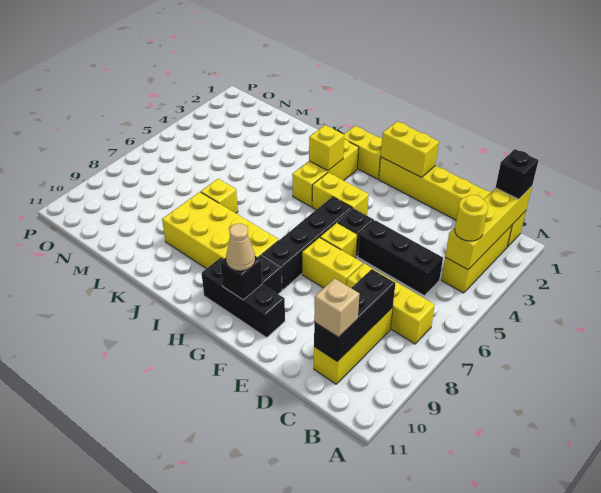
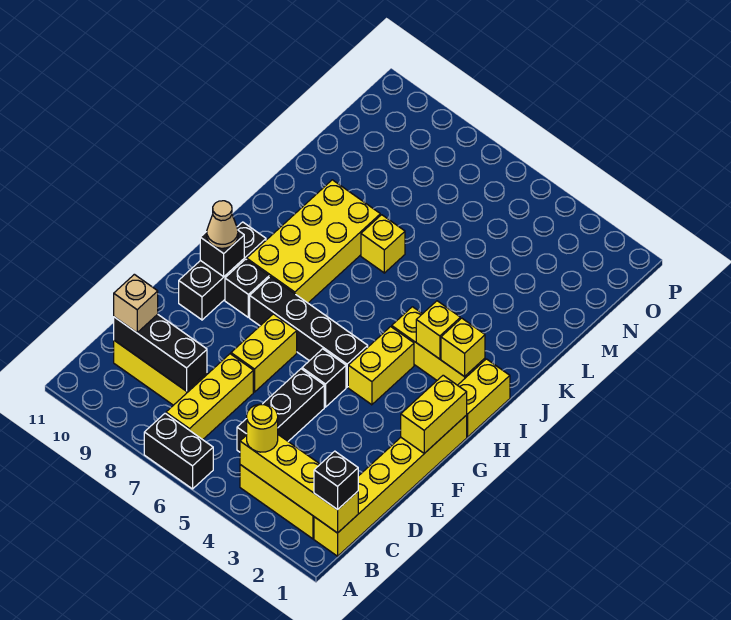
none -> black brick A6:A7 level 1
yellow brick F6 level 1 -> yellow brick I2 level 2

